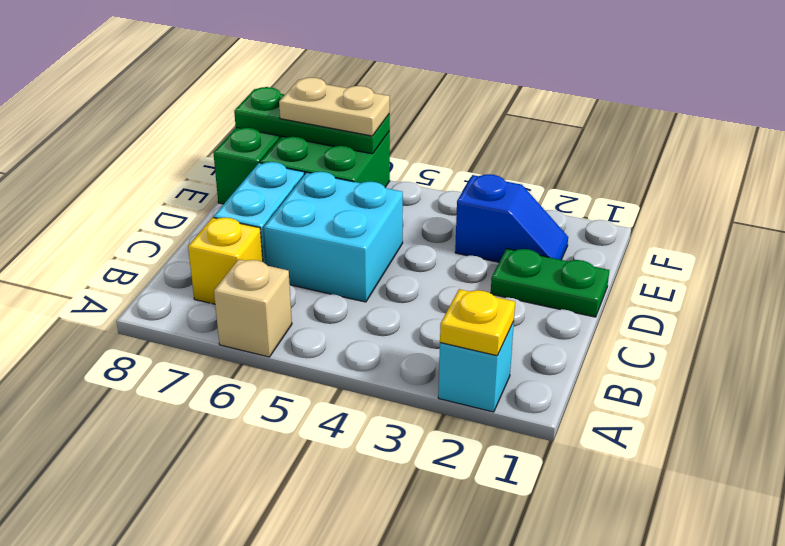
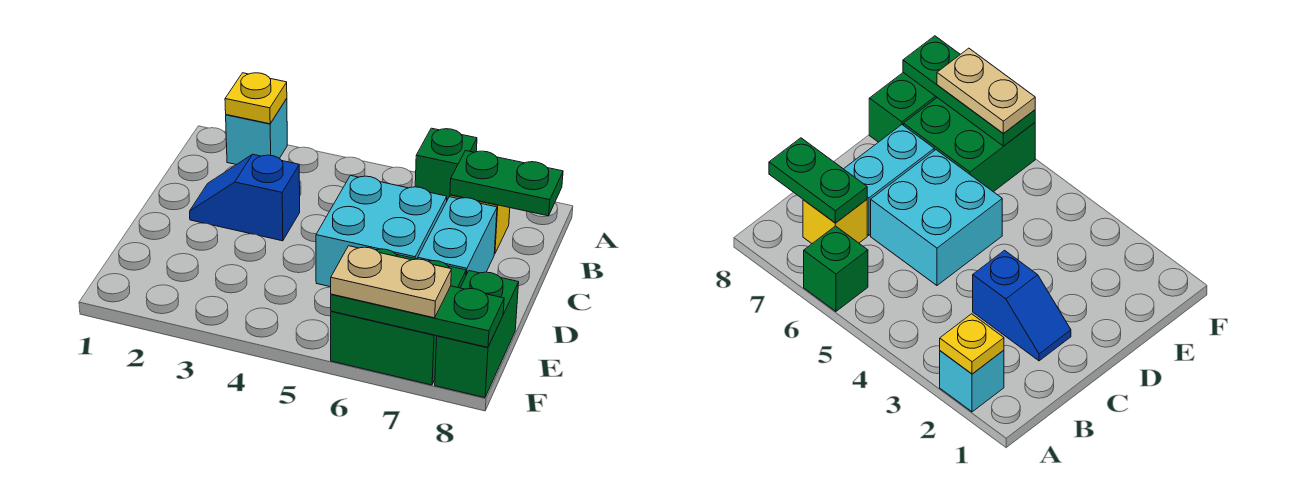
tan brick A6 level 1 -> green brick A6 level 1
green plate D1:D2 level 1 -> green plate B7:B8 level 2
blue slope E2:E3 level 1 top 3 -> blue slope C2:C3 level 1 top 3

